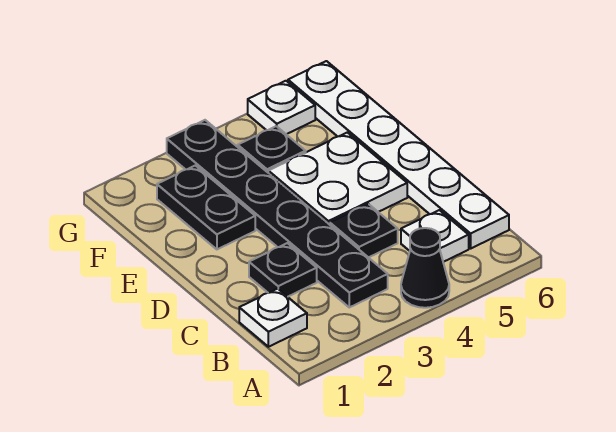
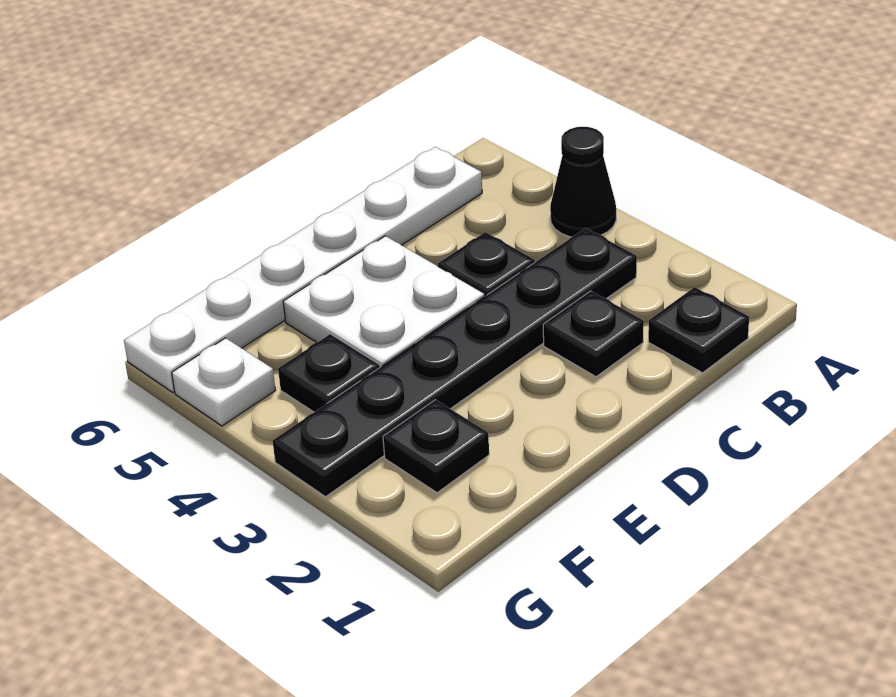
white plate B1 level 1 -> black plate B1 level 1
white plate B5 level 1 -> none
black plate E2:F2 level 1 -> black plate F2 level 1

